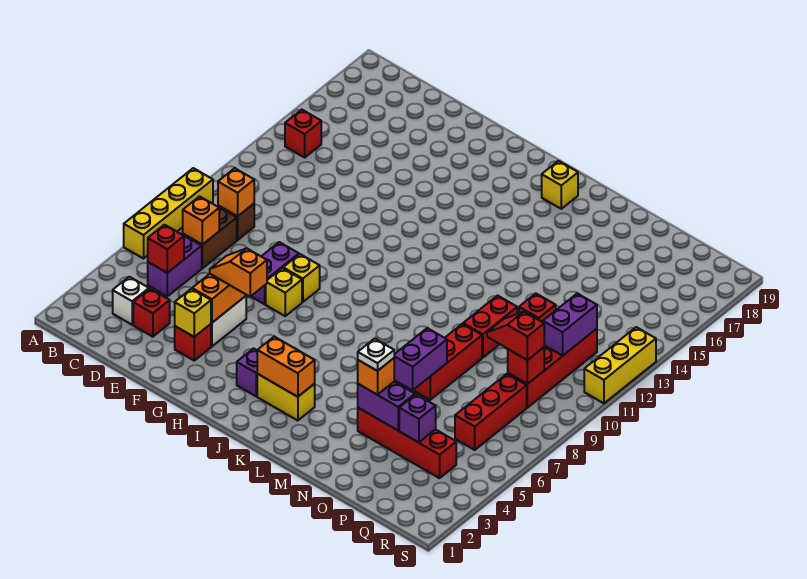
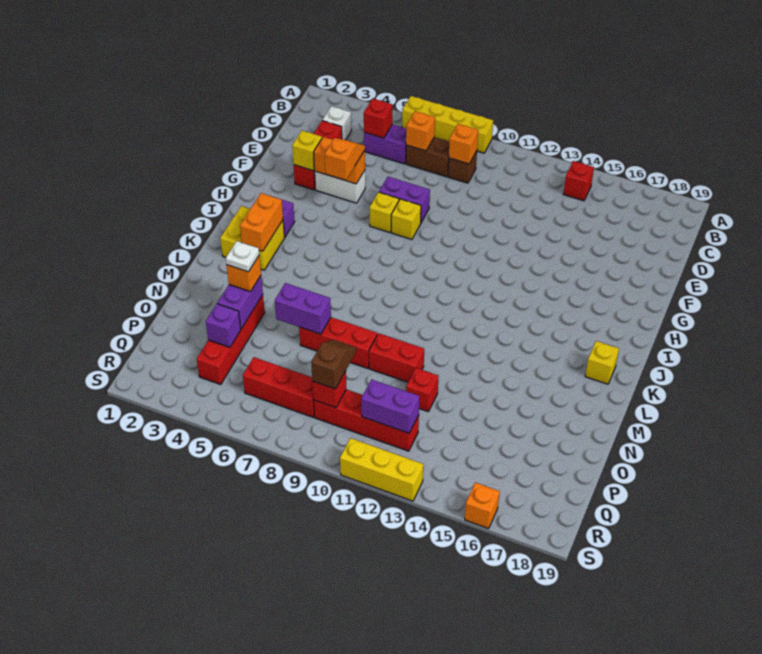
yellow brick J3:K3 level 1 -> yellow brick J2:K3 level 1
red slope P9:Q9 level 3 top Q -> brown slope P9:Q9 level 3 top Q
none -> orange brick S16 level 1

